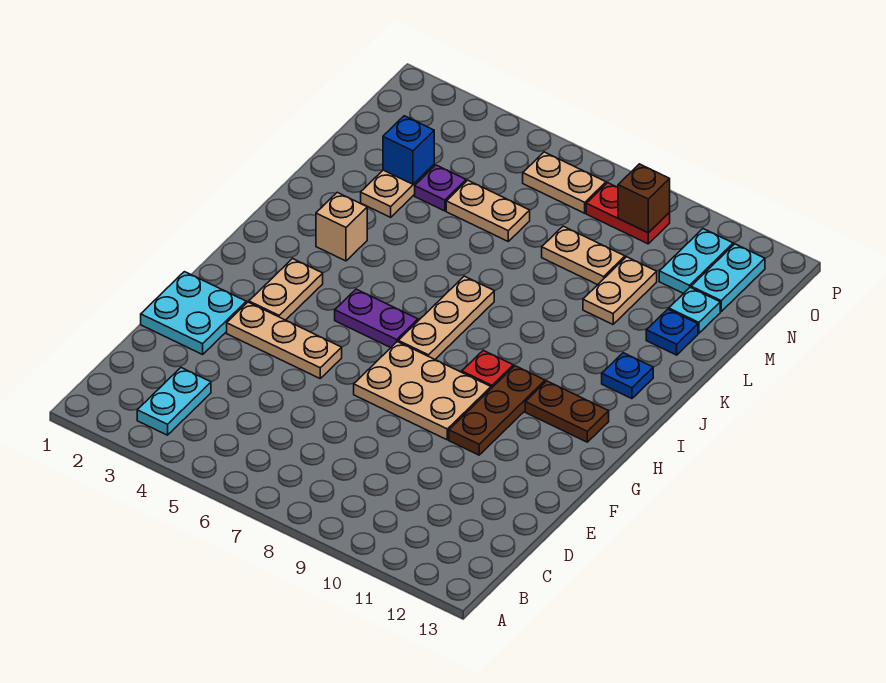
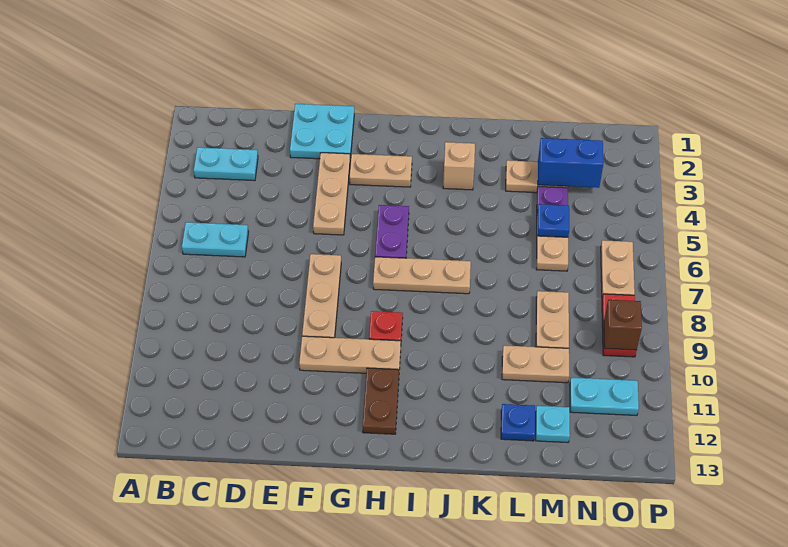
tan plate F7:G9 level 1 -> tan plate F7:F9 level 1
brown plate F10:H10 level 1 -> tan plate F10:H10 level 1
blue plate J12 level 1 -> blue plate M5 level 2
blue brick M3 level 2 -> blue brick M3:N3 level 2
cyan plate N12:O12 level 1 -> cyan plate B6:C6 level 1

